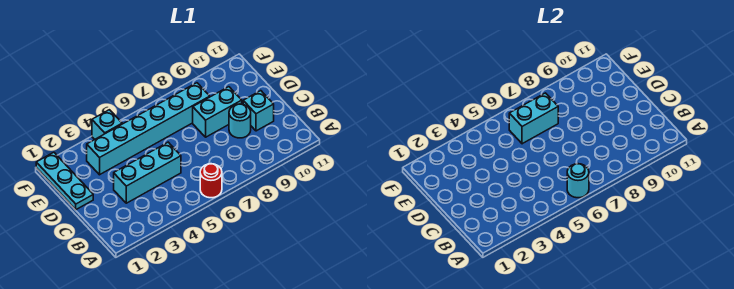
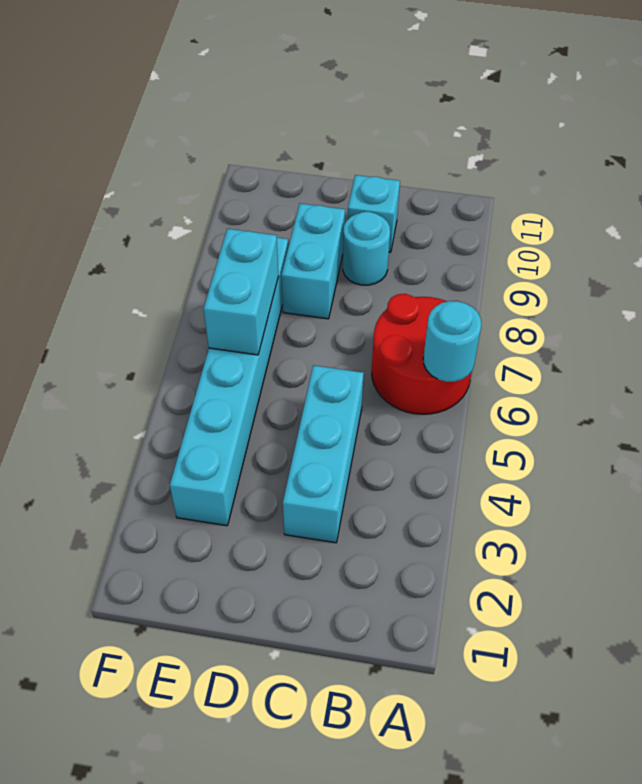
red round brick A6 level 1 -> red round brick A6:B7 level 1
cyan plate D1:F1 level 1 -> none
cyan brick F4 level 1 -> none

